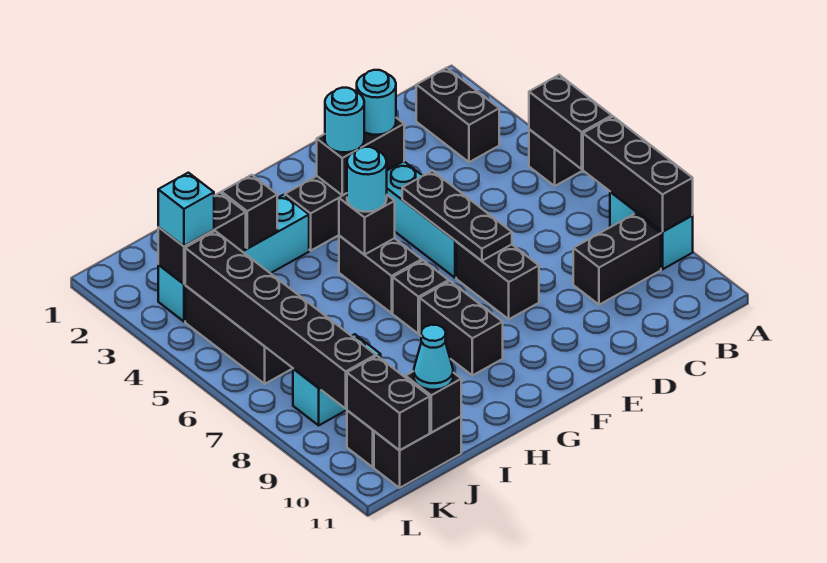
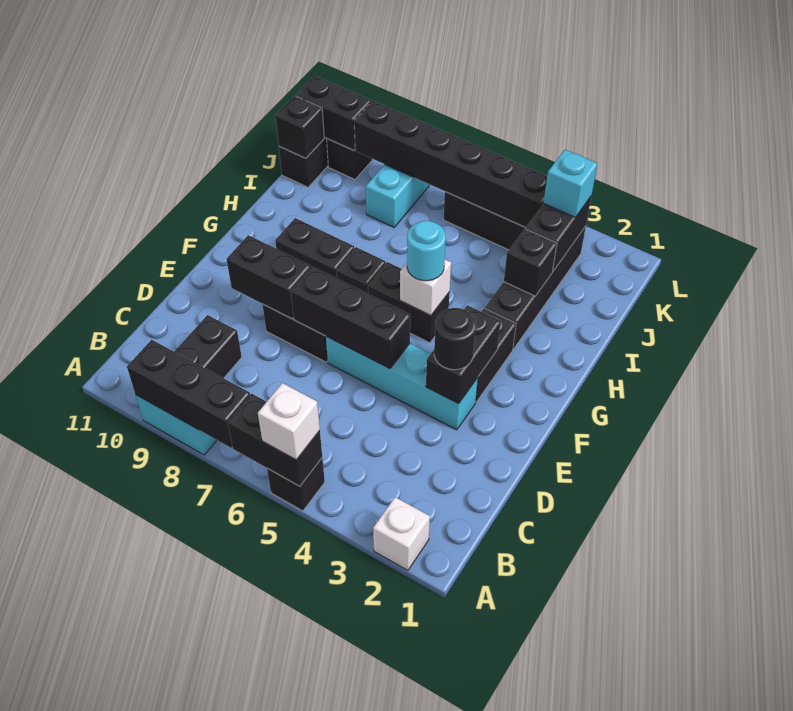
none -> white brick A2 level 1
none -> white brick A5 level 3
black brick B2:B3 level 1 -> black brick E8:E9 level 2
cyan round brick E3 level 3 -> black round brick E3 level 3
black plate E5:E7 level 2 -> black brick E5:E7 level 2
cyan round brick F3 level 3 -> none
black brick G5 level 2 -> white brick G5 level 2
cyan brick H3:K3 level 1 -> black brick H3:K3 level 1
cyan cone J11 level 3 -> none

